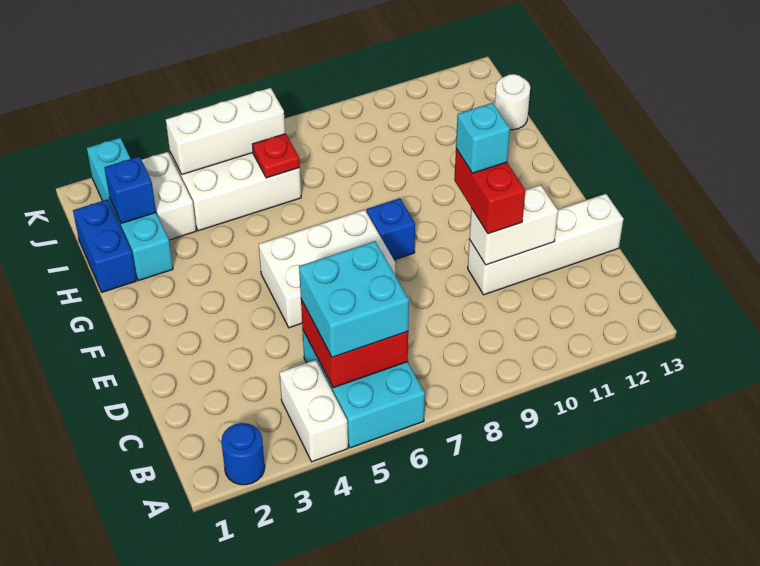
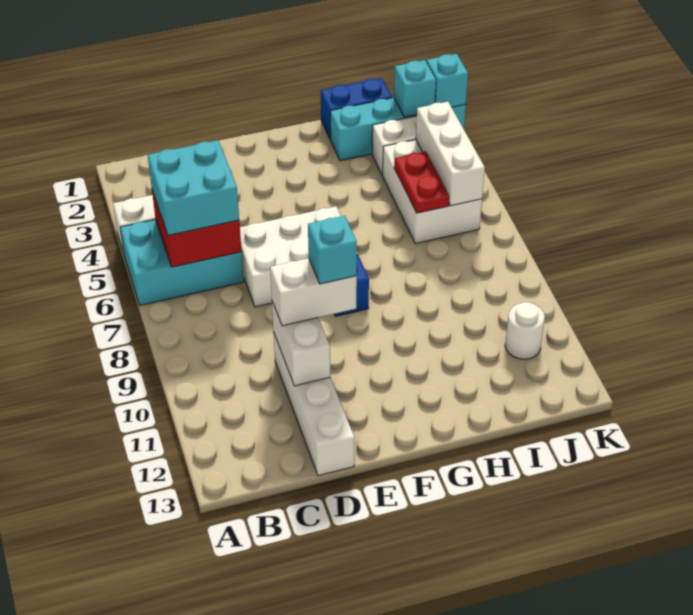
blue round brick A2 level 1 -> none
red brick D10:E10 level 3 -> white brick D10:E10 level 3
white brick E5:F7 level 1 -> white brick D6:F7 level 1
blue brick I2 level 2 -> none
red plate I6 level 2 -> red plate I5:I6 level 2
white round brick I13 level 1 -> white round brick J11 level 1
none -> cyan brick J2 level 2
none -> cyan brick K2 level 2

